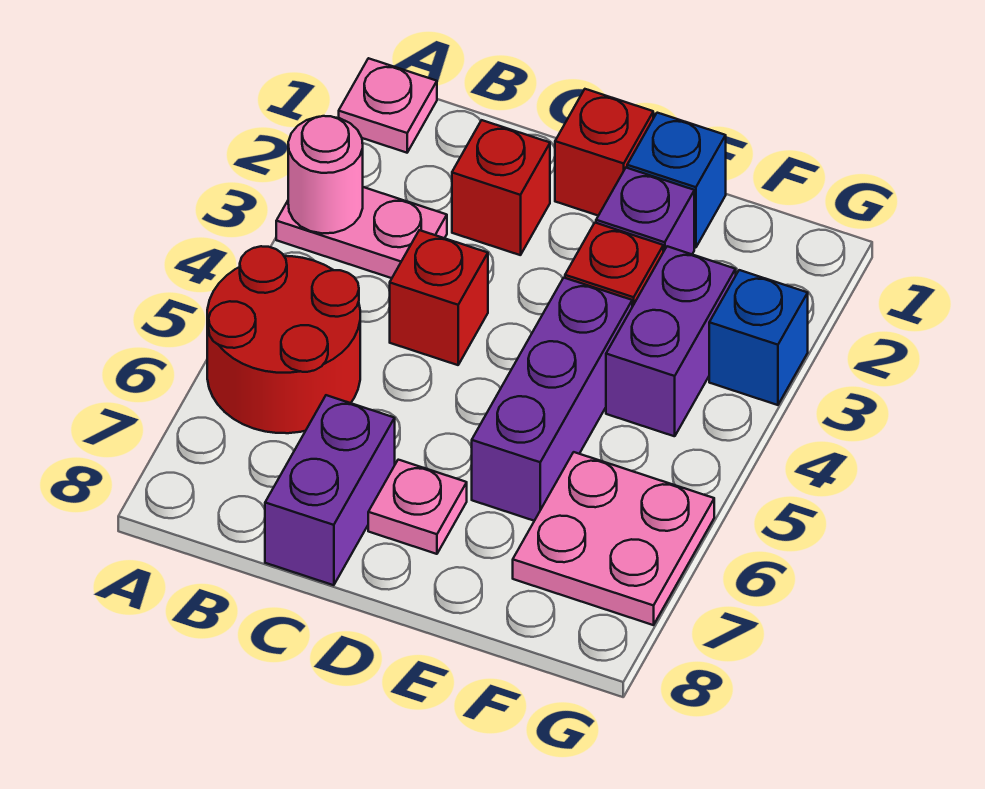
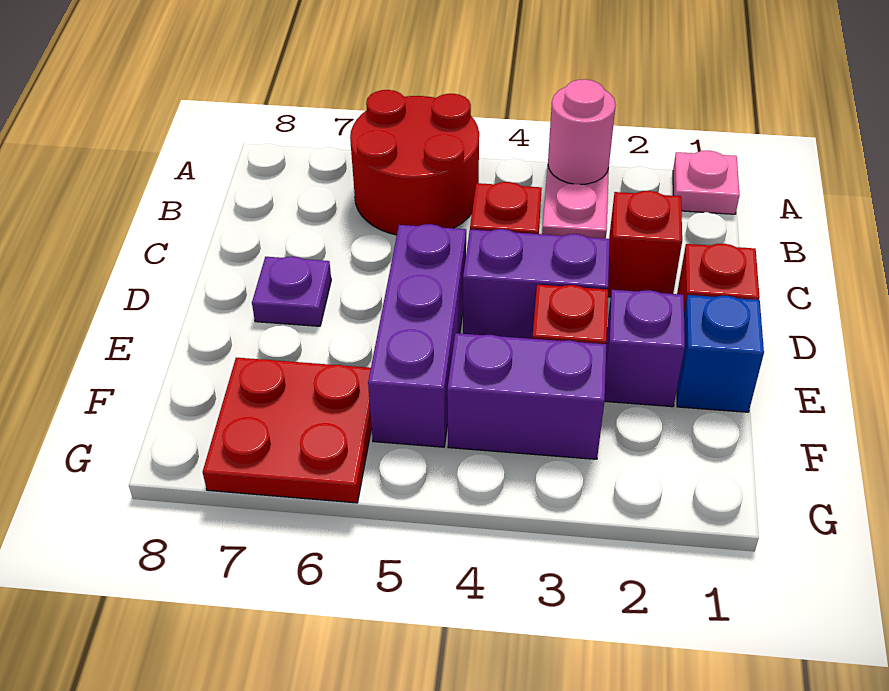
purple brick C7:C8 level 1 -> purple brick D3:D4 level 1
pink plate D7 level 1 -> purple plate D7 level 1
purple brick E4:E6 level 1 -> purple brick D5:F5 level 1
pink plate F6:G7 level 1 -> red plate F6:G7 level 1
blue brick G3 level 1 -> none

